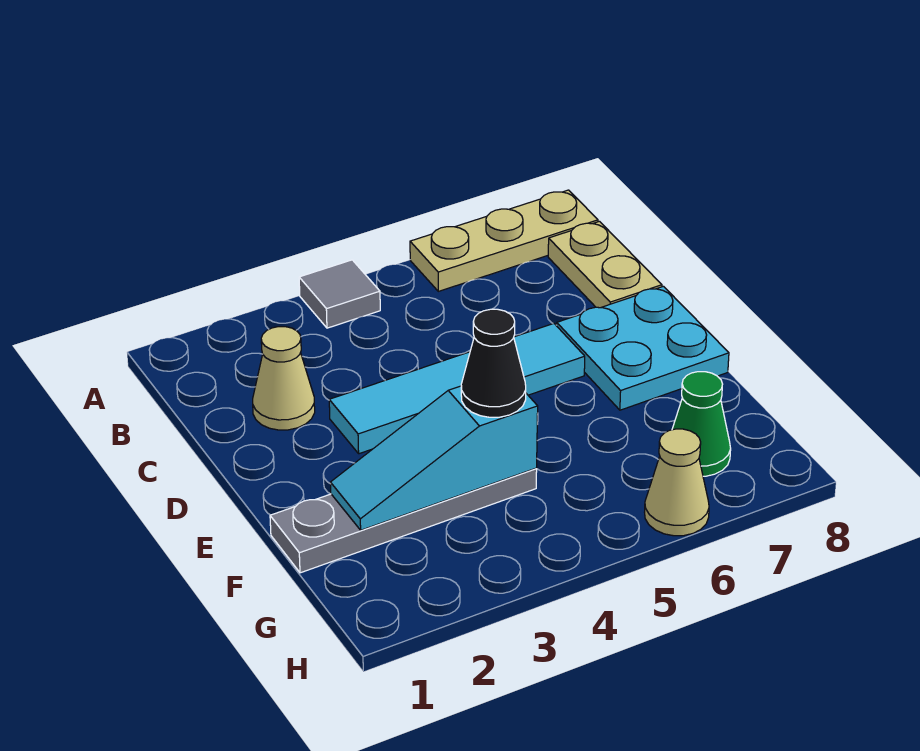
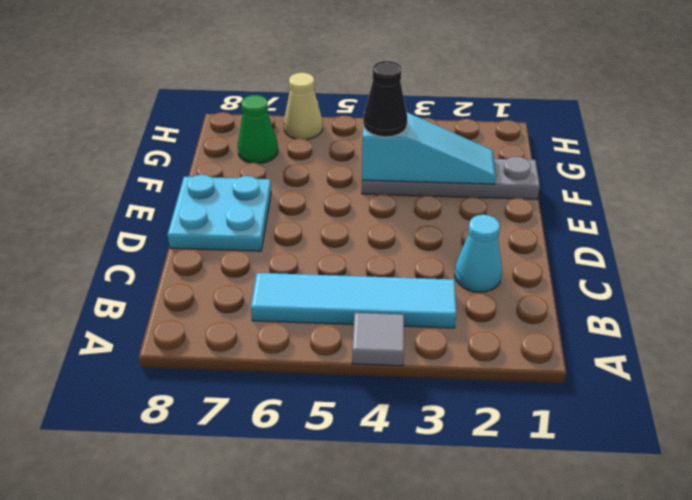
tan plate A6:A8 level 1 -> none
tan plate B8:C8 level 1 -> none
tan cone C2 level 1 -> cyan cone C2 level 1
cyan tile D3:D6 level 1 -> cyan tile B3:B6 level 1

